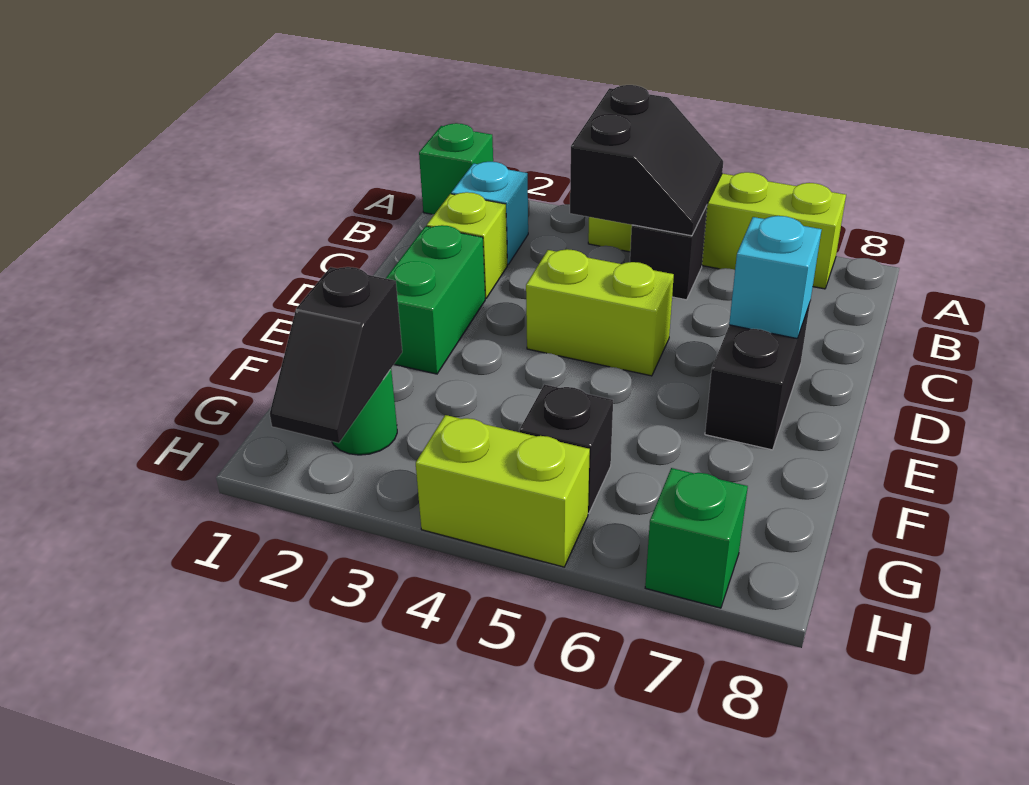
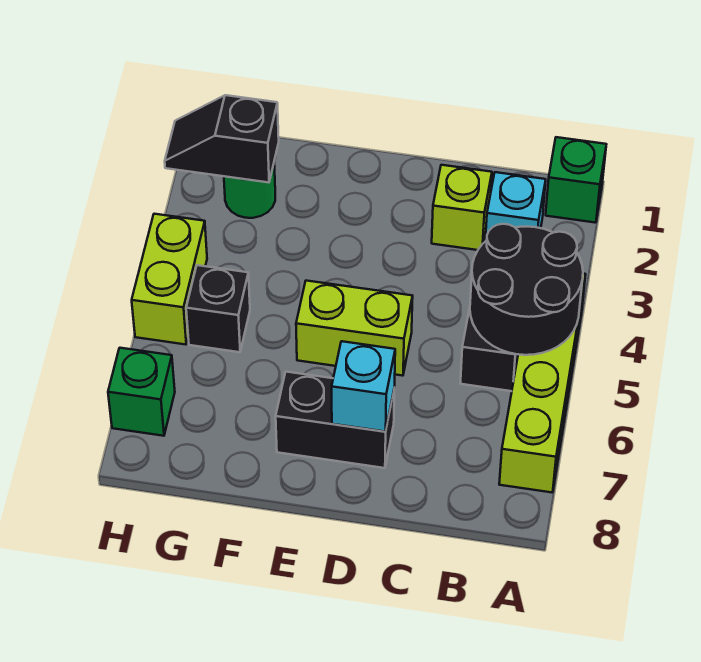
black slope A4:B5 level 2 top 4 -> black round brick A4:B5 level 2
green brick D2:E2 level 1 -> none
lime brick D4:D5 level 1 -> lime brick D5:E5 level 1

